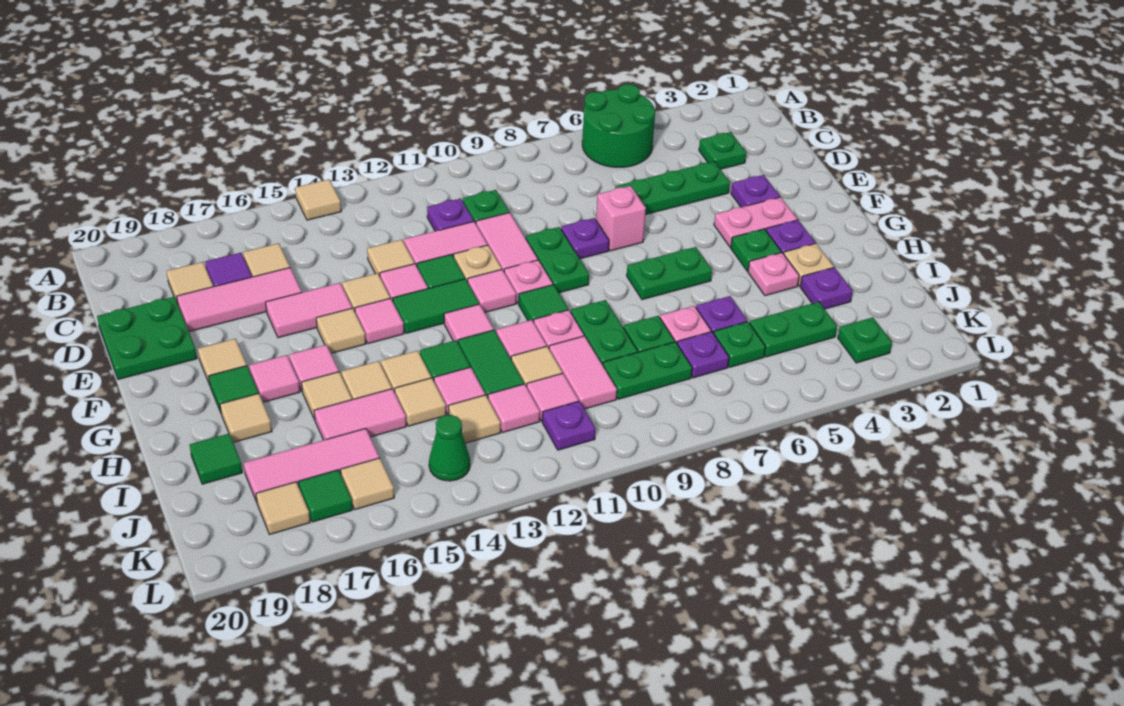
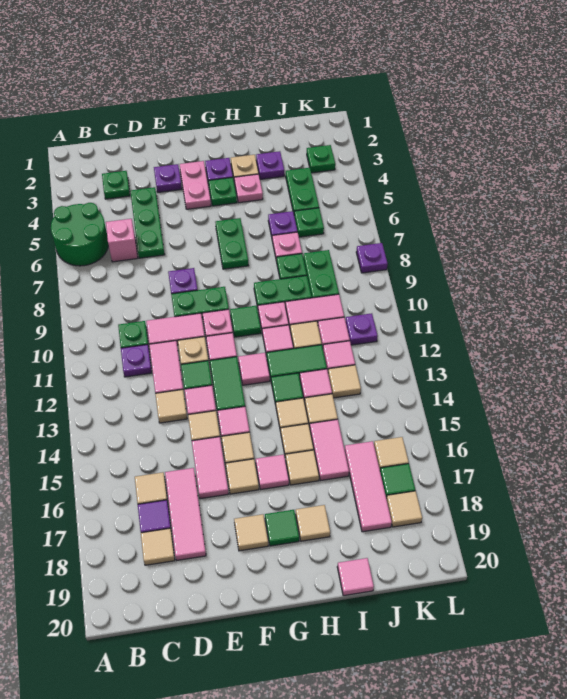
tan tile A14 level 1 -> tan tile F16 level 1
green plate D19:E20 level 1 -> none
pink brick E7 level 1 -> pink brick C6 level 1
pink tile G17 level 1 -> pink tile I20 level 1
green tile I19 level 1 -> none
purple plate J7 level 1 -> purple plate L8 level 1
green cone K14 level 1 -> none

